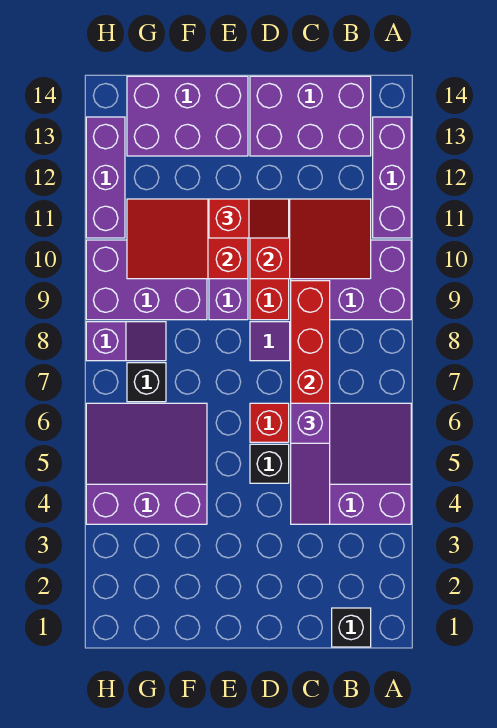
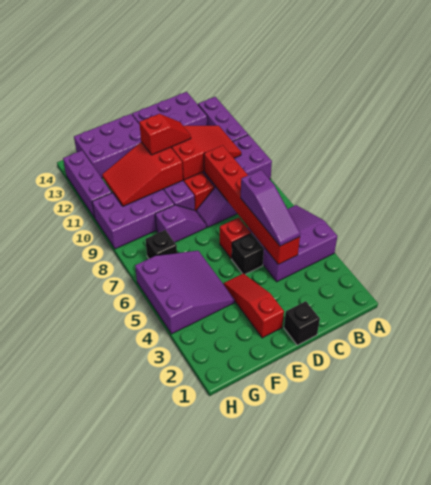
black brick B1 level 1 -> black brick D1 level 1
none -> red slope E2:E4 level 1 top 2
purple slope F4:H6 level 1 top 4 -> purple slope F4:H6 level 1 top H
purple slope G8:H8 level 1 top H -> purple slope E8:F8 level 1 top F

